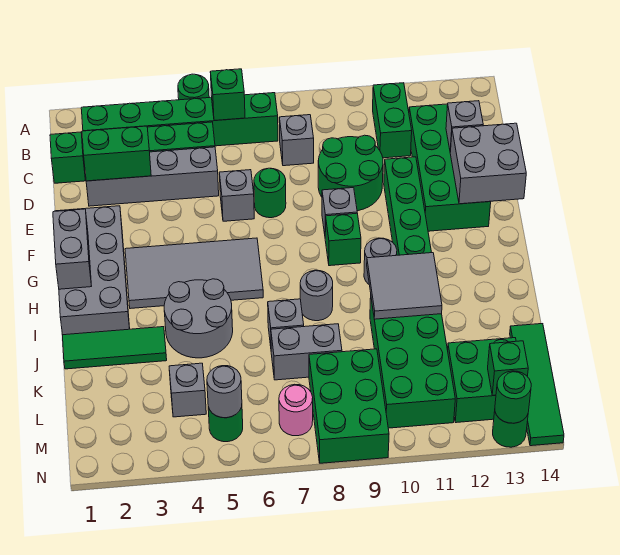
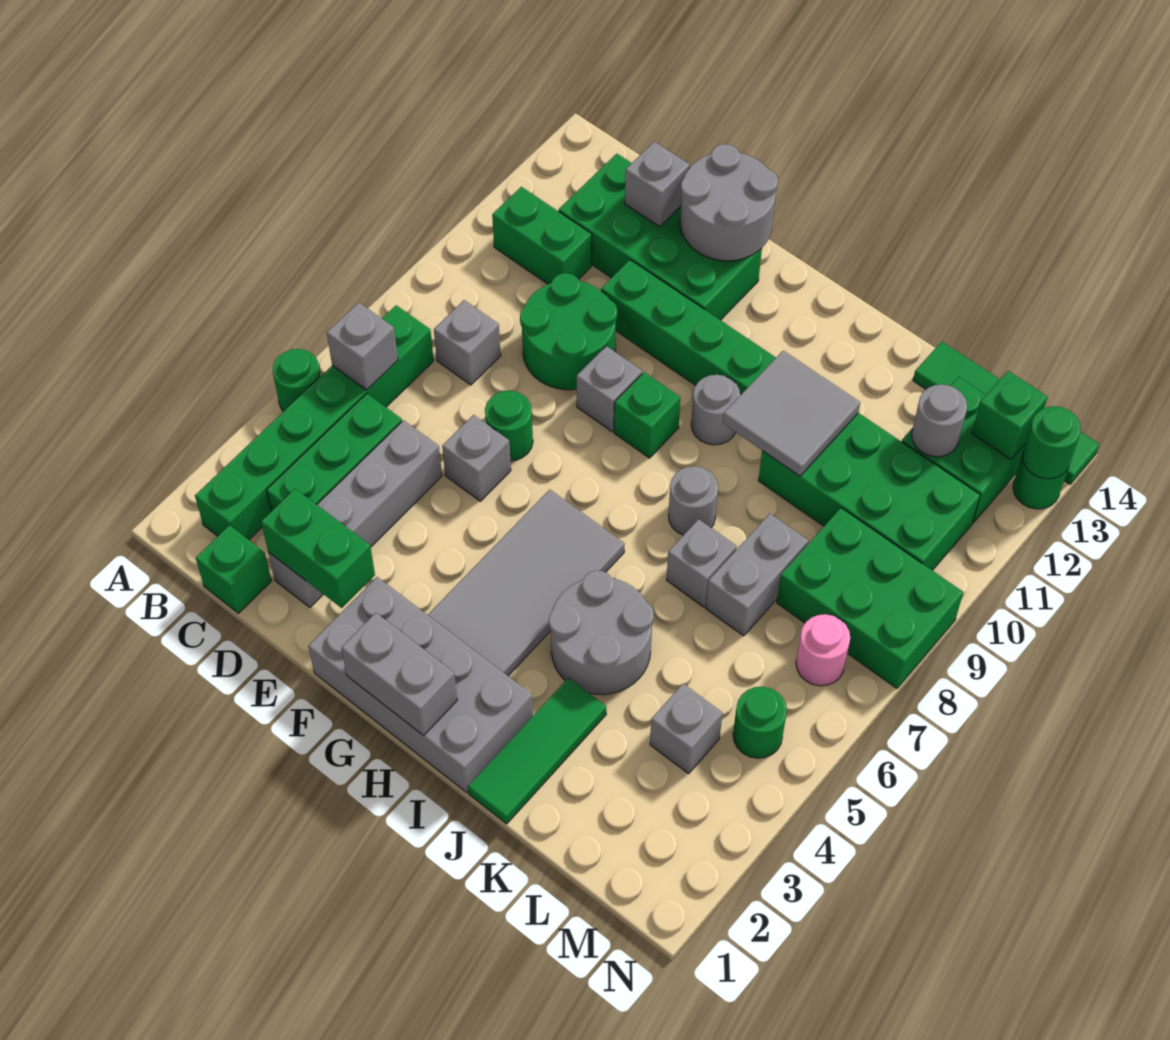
green brick B6 level 2 -> grey brick B6 level 2
green brick D2:D3 level 2 -> green brick D2:E2 level 2
grey brick E13:F14 level 2 -> grey round brick E13:F14 level 2
grey round brick M5 level 2 -> grey round brick L12 level 2

